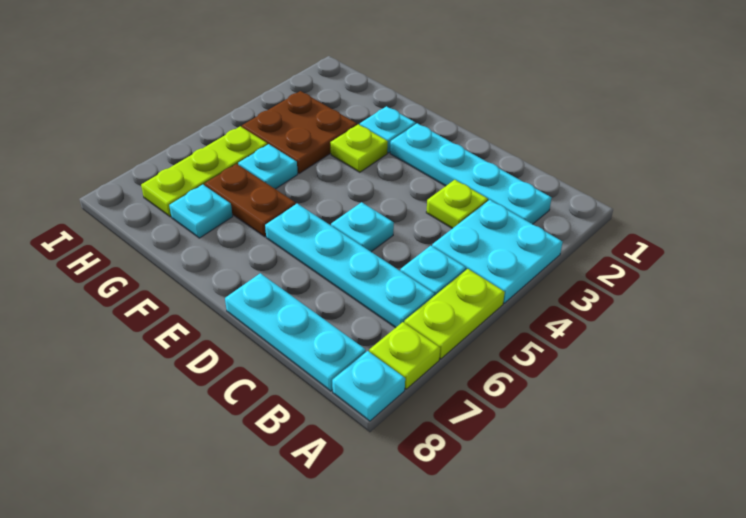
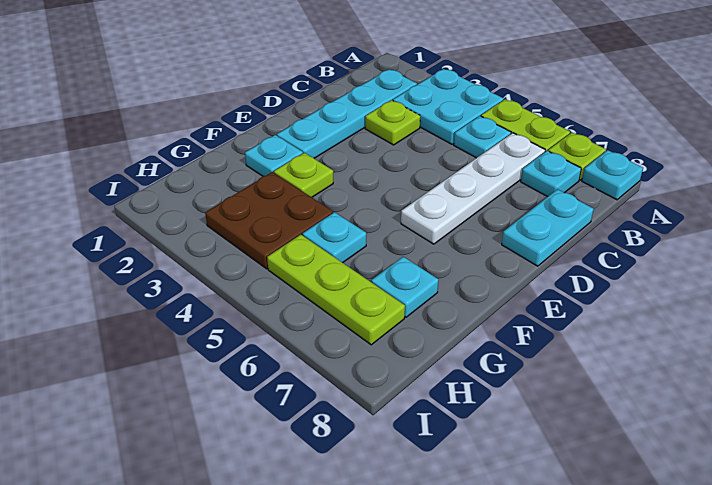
cyan plate B6:E6 level 1 -> white plate B6:E6 level 1
cyan plate B8:D8 level 1 -> cyan plate C8:D8 level 1
cyan plate D5 level 1 -> cyan plate B7 level 1
brown plate F6:G6 level 1 -> none

